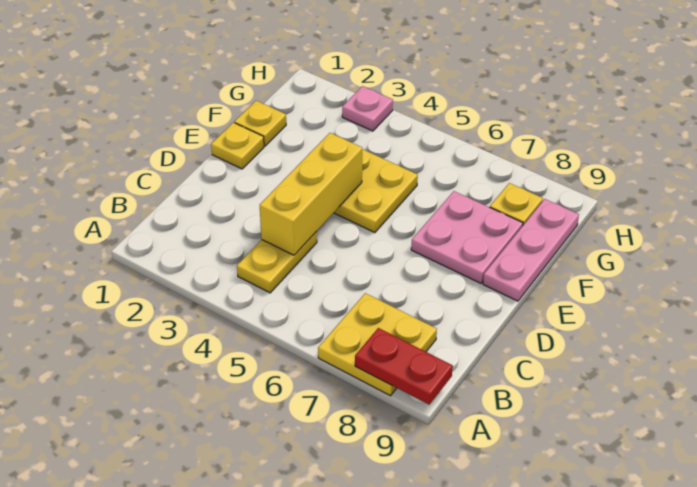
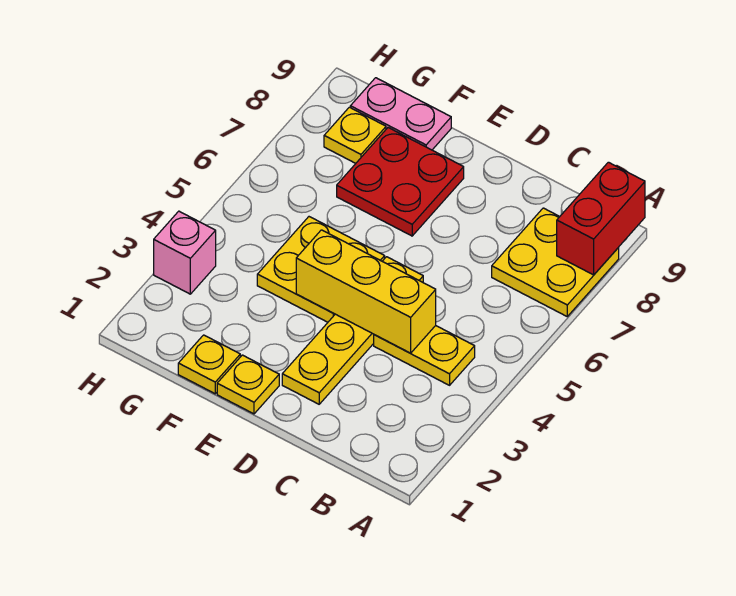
red plate A8:A9 level 2 -> red brick A8:A9 level 2
none -> yellow plate D2:D5 level 1
pink plate E7:F8 level 1 -> red plate E7:F8 level 1
pink plate E9:G9 level 1 -> pink plate F9:G9 level 1
pink plate H3 level 1 -> pink brick H3 level 1

